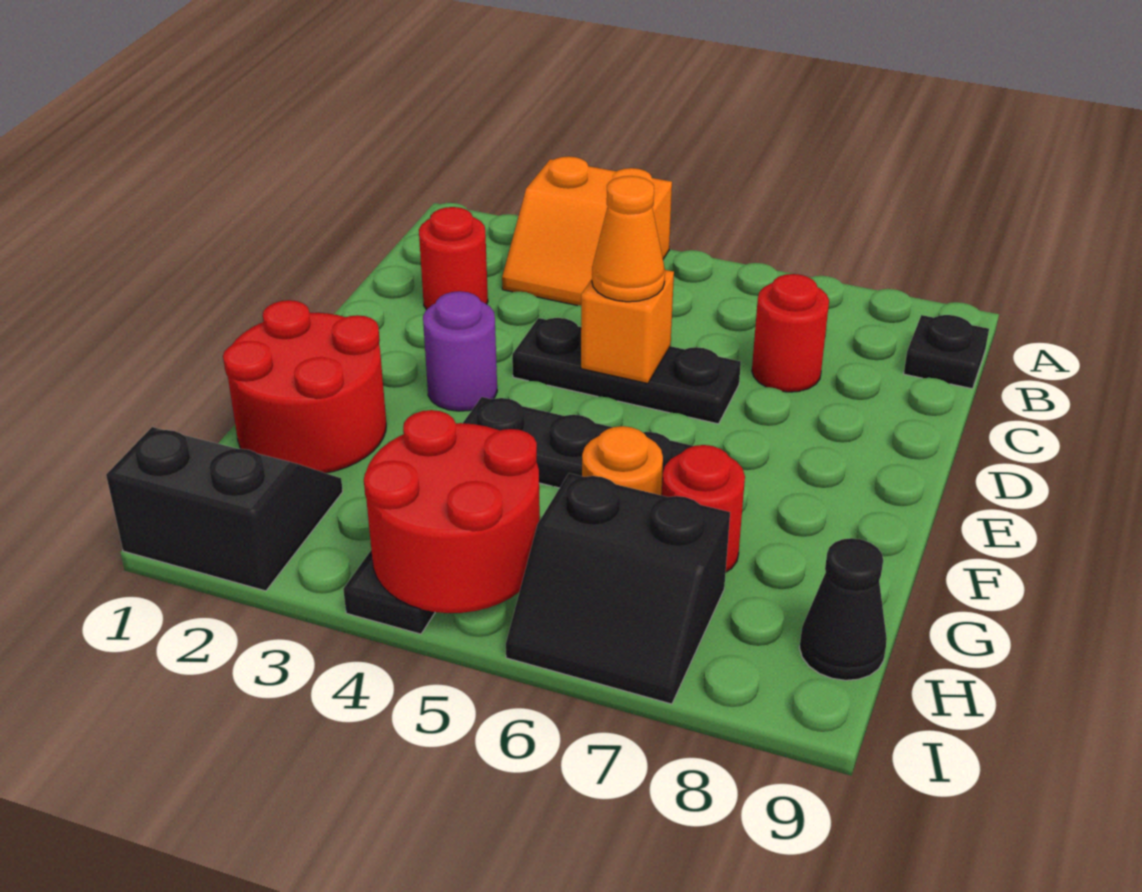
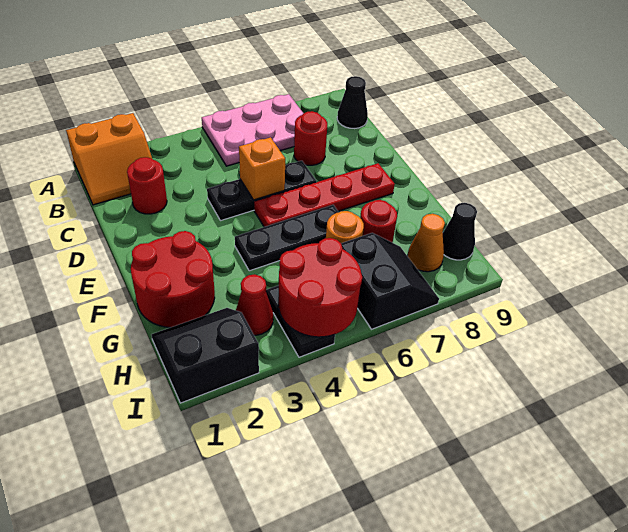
orange slope A3:B4 level 1 top A -> orange slope A1:B2 level 1 top A
none -> pink plate A5:B7 level 1
black plate B9 level 1 -> black cone B9 level 1
orange cone D5 level 3 -> orange cone H8 level 1
purple round brick E3 level 1 -> none
none -> red plate E5:E8 level 1
none -> red cone H3 level 1
black slope H6:I7 level 1 top H -> black slope H6:I7 level 1 top 6

